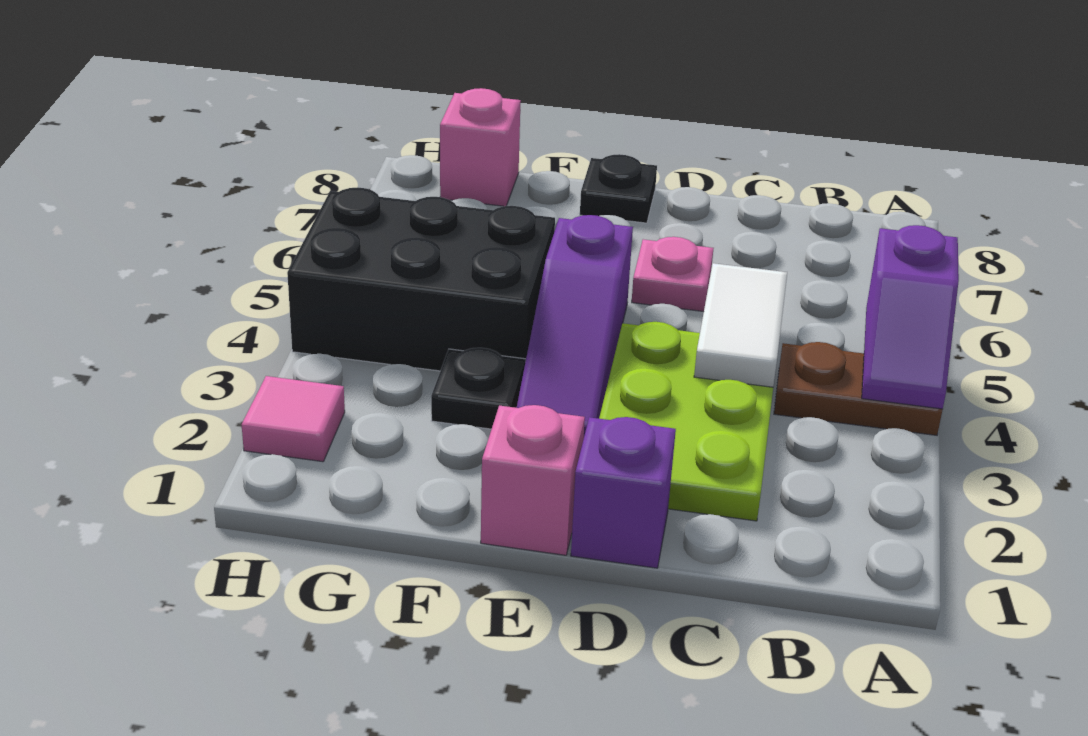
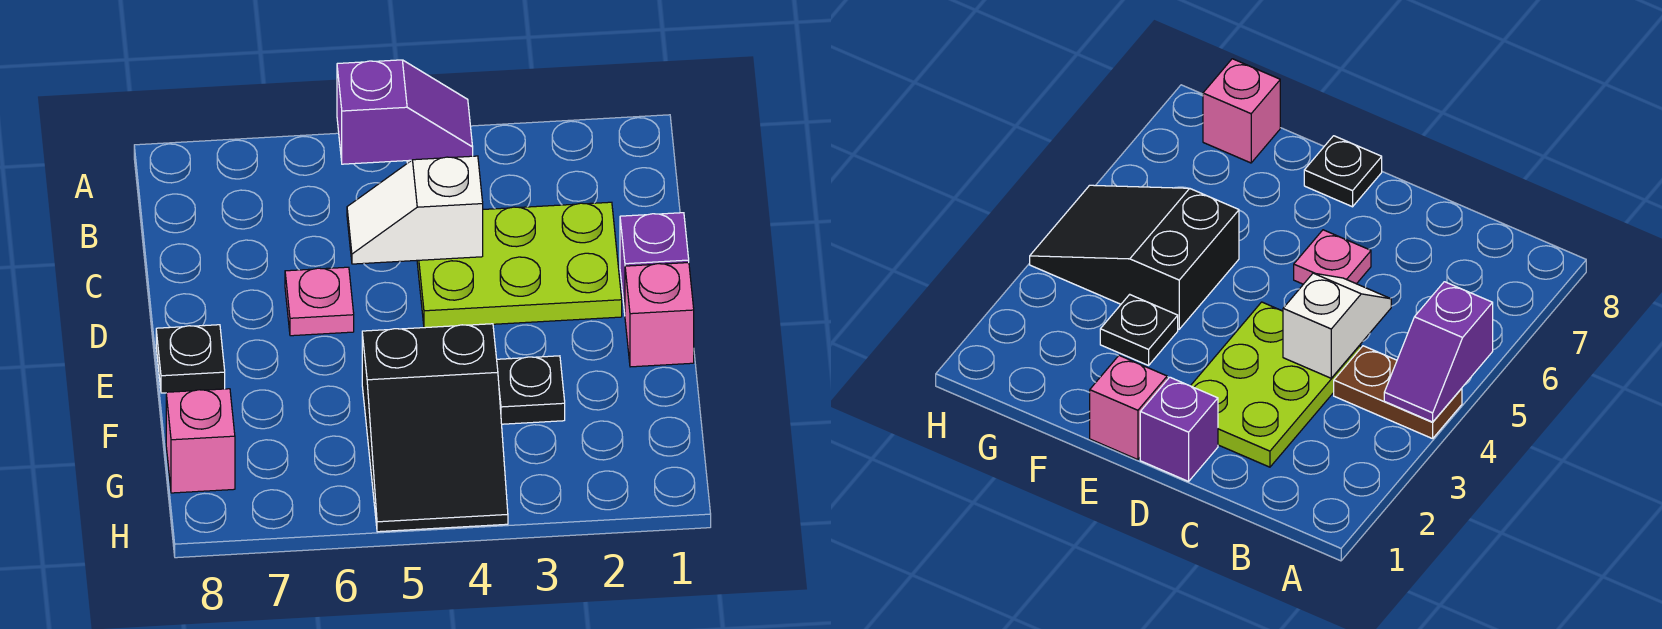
white tile C4:C5 level 2 -> white slope C4:C5 level 2 top 4
purple slope E3:E5 level 1 top 5 -> none
black brick F4:H5 level 1 -> black slope F4:H5 level 1 top F
pink tile H2 level 1 -> none

